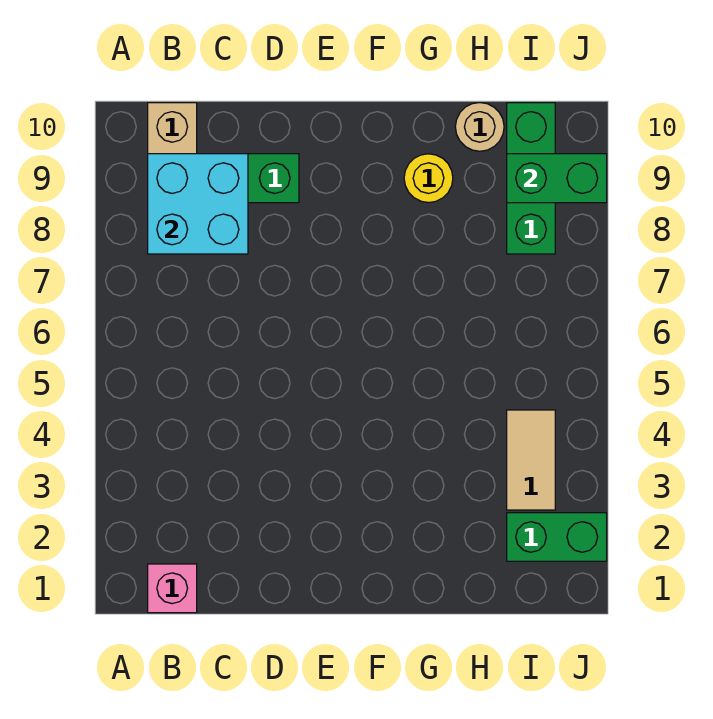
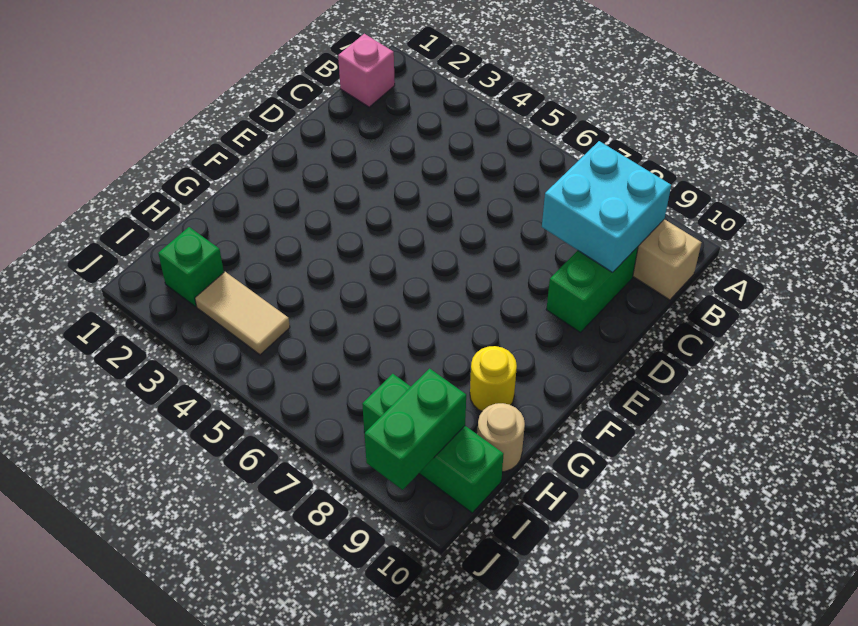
green brick I2:J2 level 1 -> green brick I2 level 1

